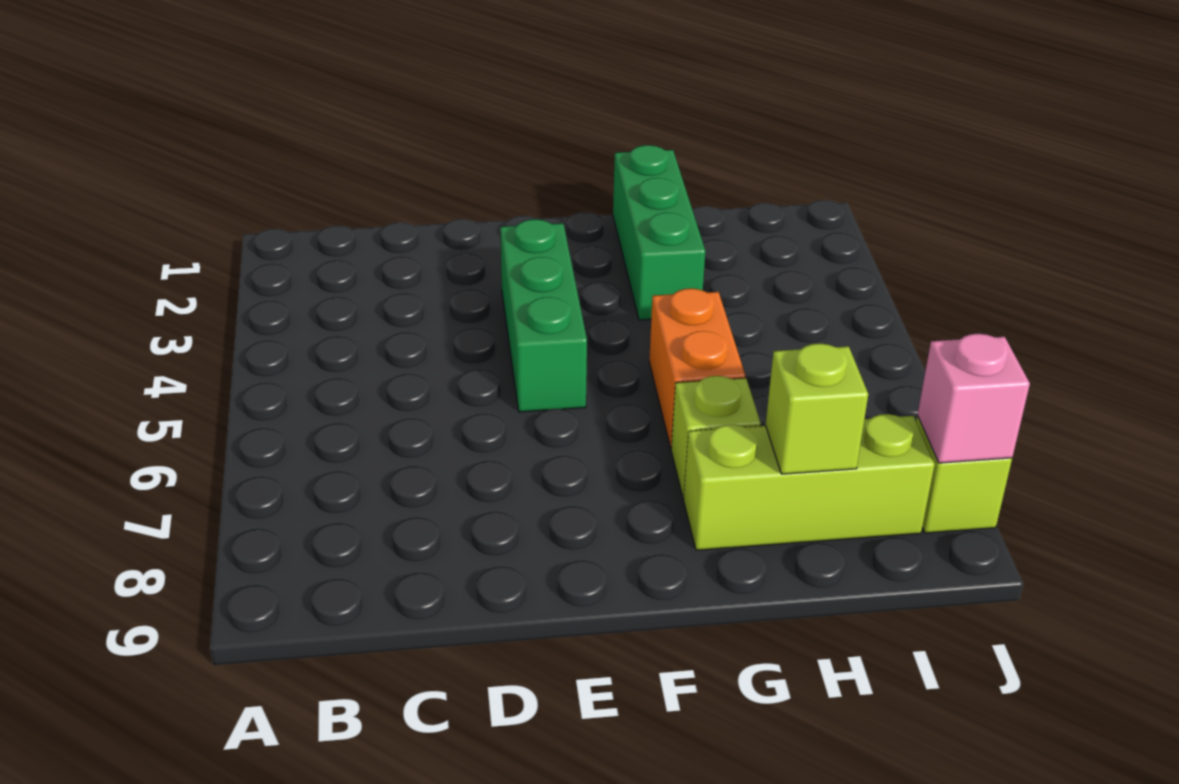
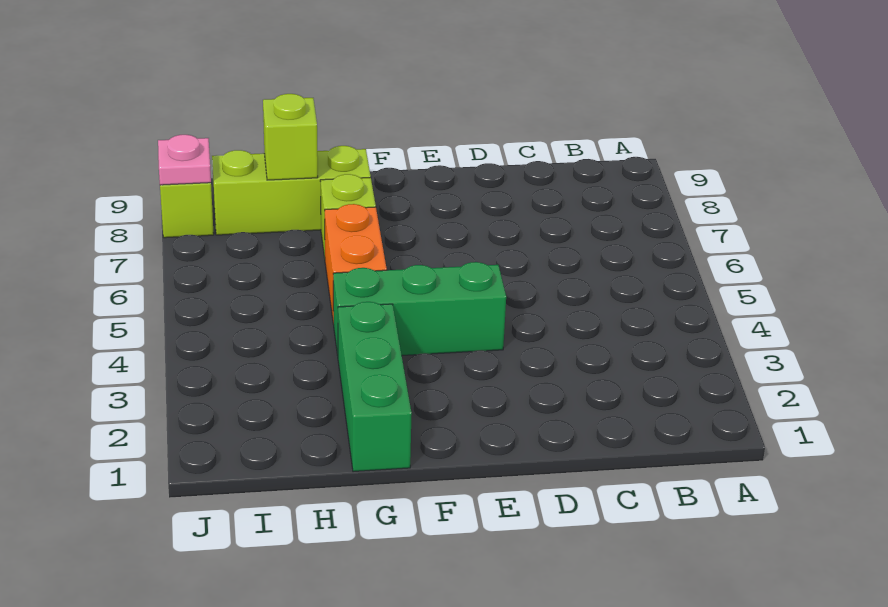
green brick E3:E5 level 1 -> green brick E4:G4 level 1
pink brick J8 level 2 -> pink plate J8 level 2

